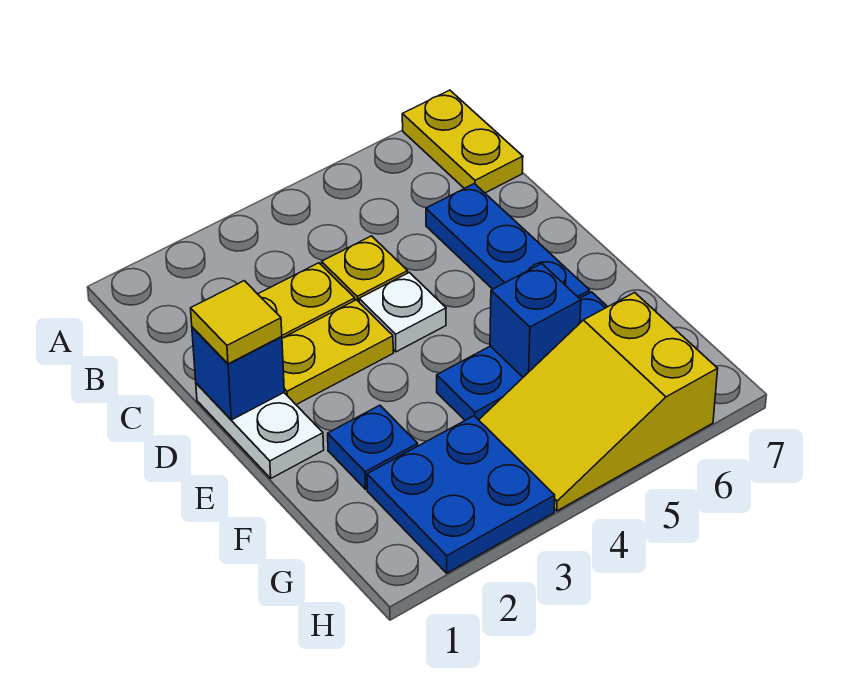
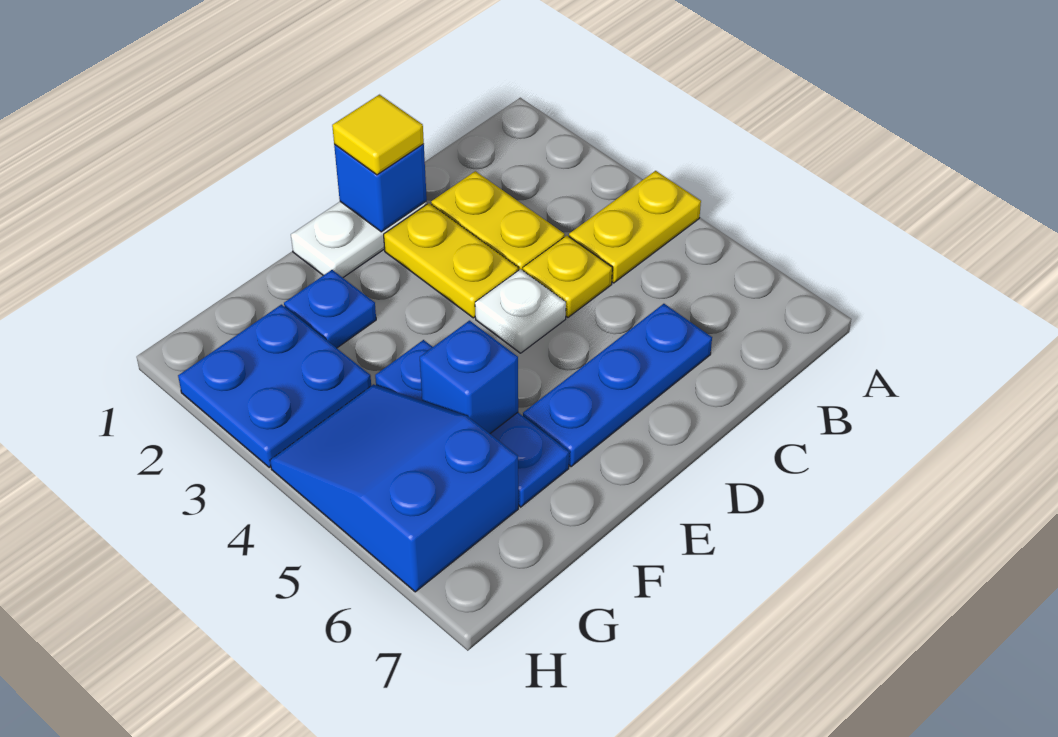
yellow plate A7:B7 level 1 -> yellow plate A4:B4 level 1
yellow slope G4:H6 level 1 top 6 -> blue slope G4:H6 level 1 top 6

